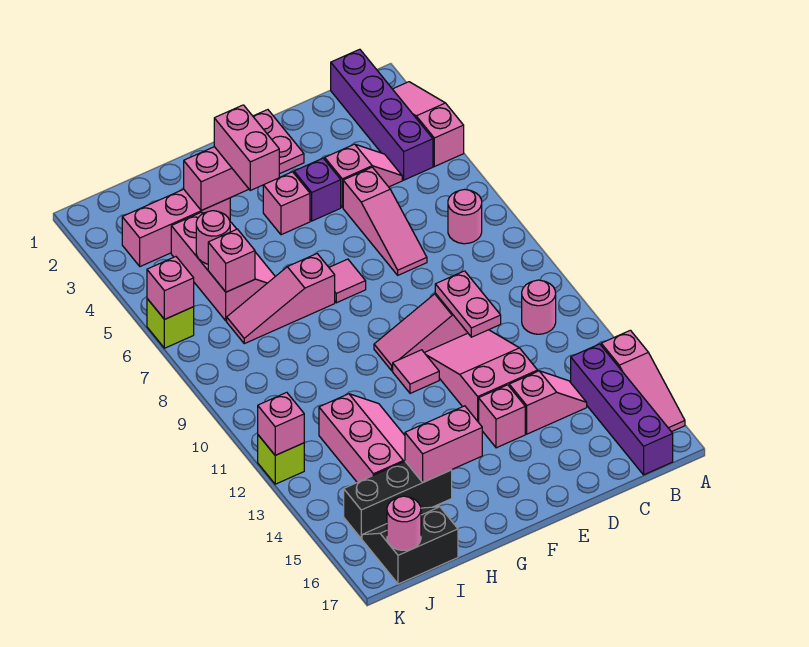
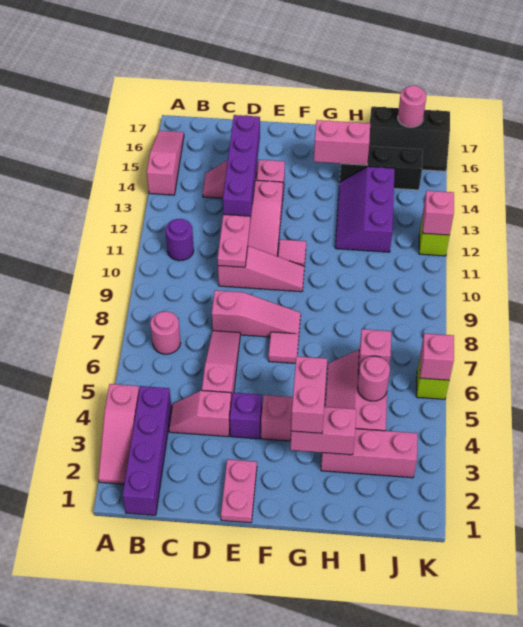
pink round brick B11 level 1 -> purple round brick B11 level 1
purple brick B14:B17 level 1 -> purple brick D12:D15 level 2
pink slope G7:I7 level 1 top G -> pink slope D8:F8 level 1 top D
pink slope H12:I14 level 1 top I -> purple slope H12:I14 level 1 top I
black slope I16:J17 level 1 top 17 -> black slope I16:K17 level 1 top 17

